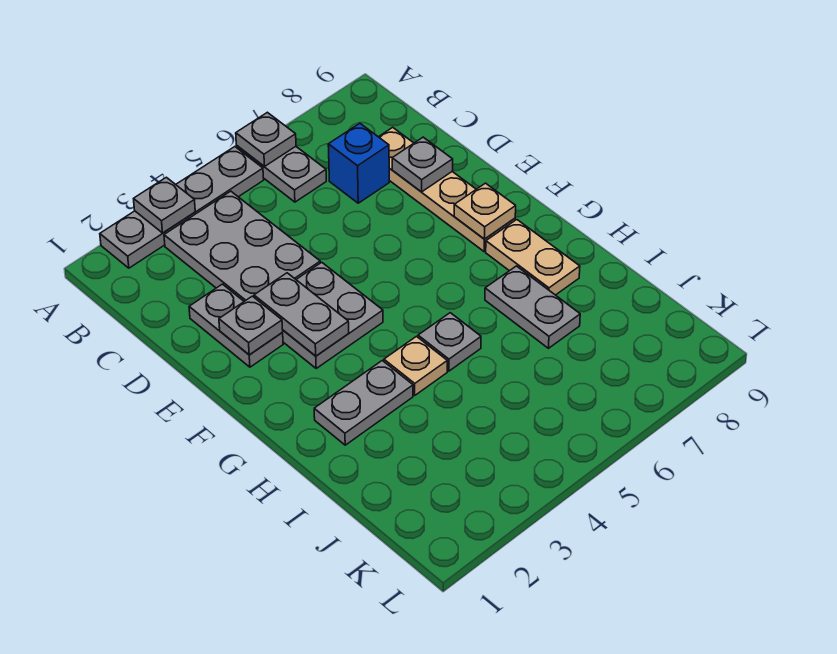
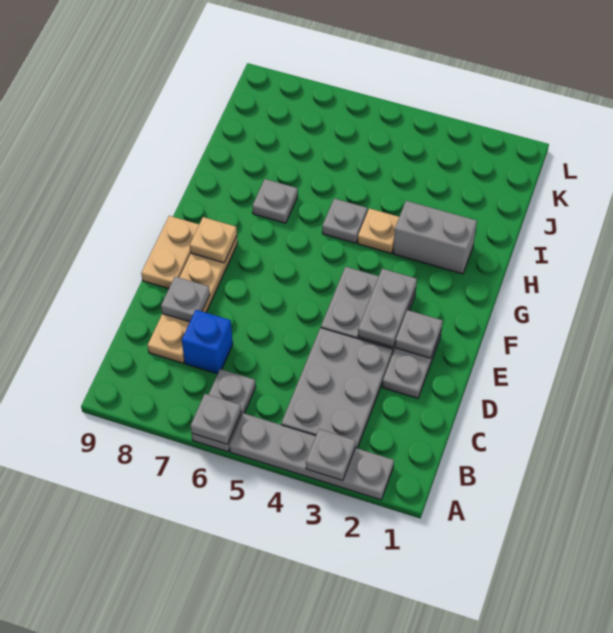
tan plate G8:H8 level 1 -> tan plate E9:F9 level 1
grey plate H2:H3 level 1 -> grey brick H2:H3 level 1
grey plate H7:I7 level 1 -> grey plate H7 level 1

